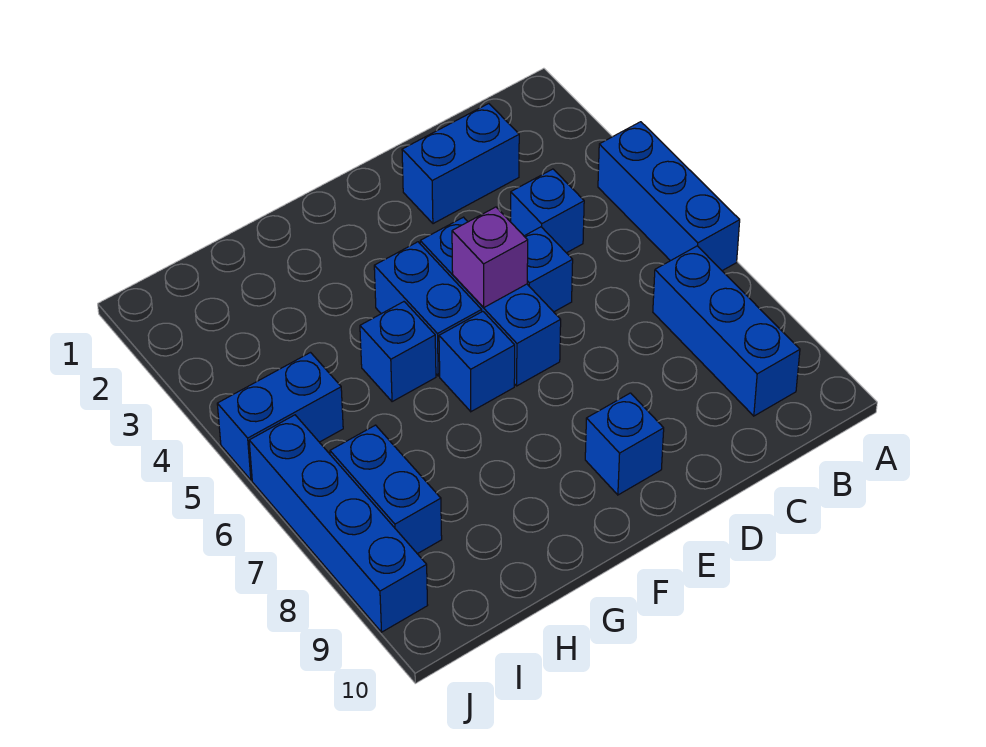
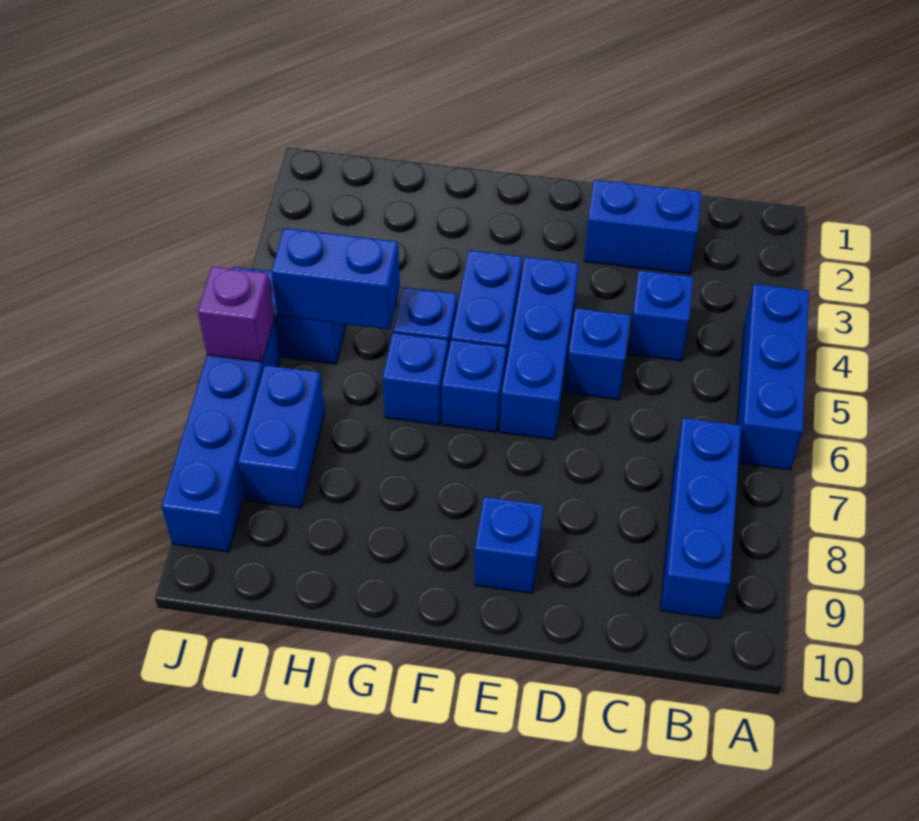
purple brick E5 level 2 -> purple brick J6 level 2
none -> blue brick G6 level 1
none -> blue brick H5:I5 level 2

